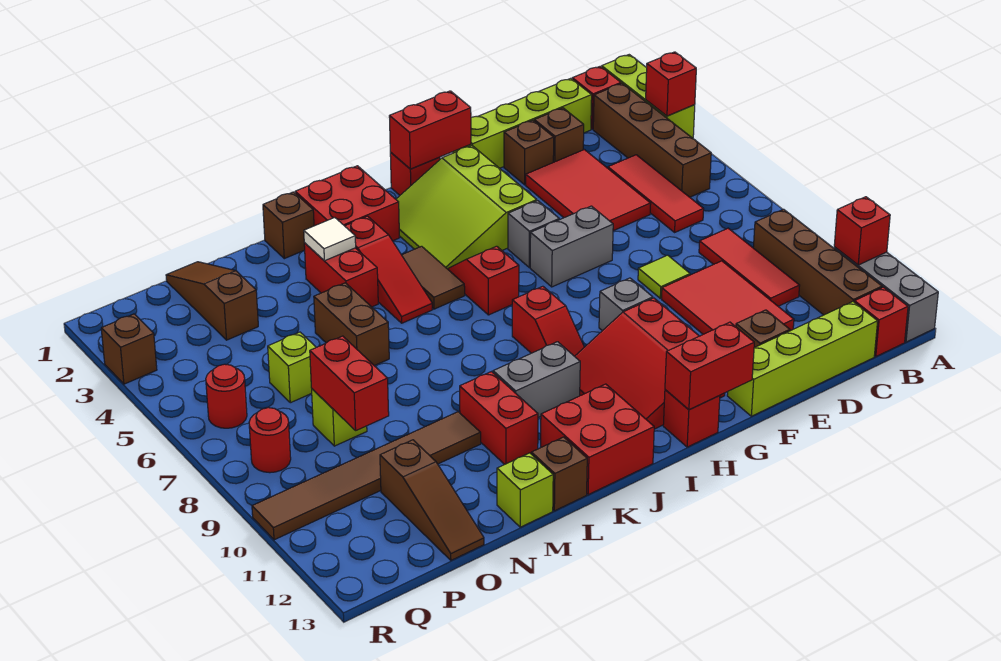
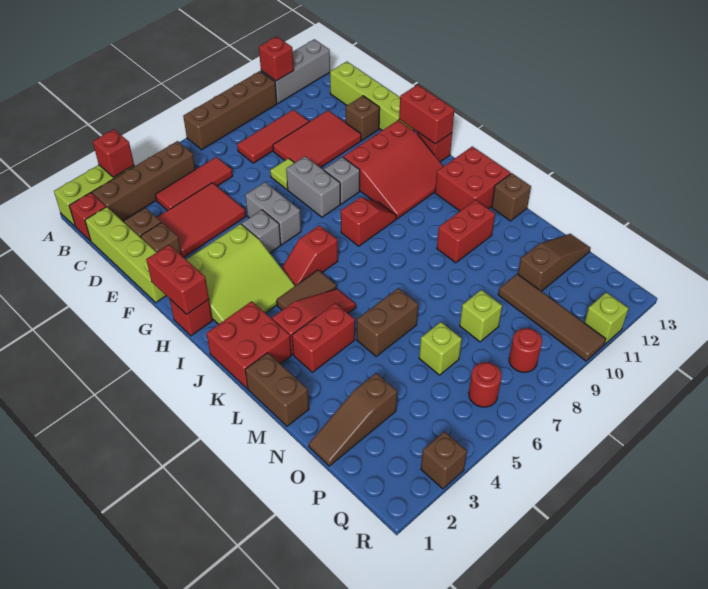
brown brick B9:B12 level 1 -> brown brick A7:A10 level 1
red brick B13 level 1 -> none
grey brick J10:K10 level 1 -> grey brick F8:G8 level 1
brown brick L1 level 1 -> brown brick L1:M1 level 1
white tile L3 level 2 -> none
brown tile M10:R10 level 1 -> brown tile O10:R10 level 1
lime brick M13 level 1 -> lime brick R11 level 1
red brick O8:O9 level 2 -> none

